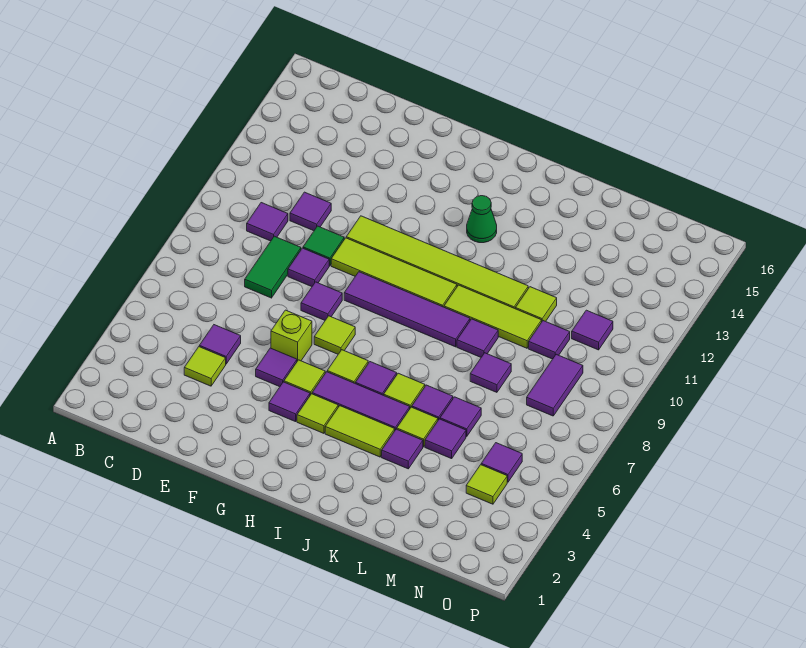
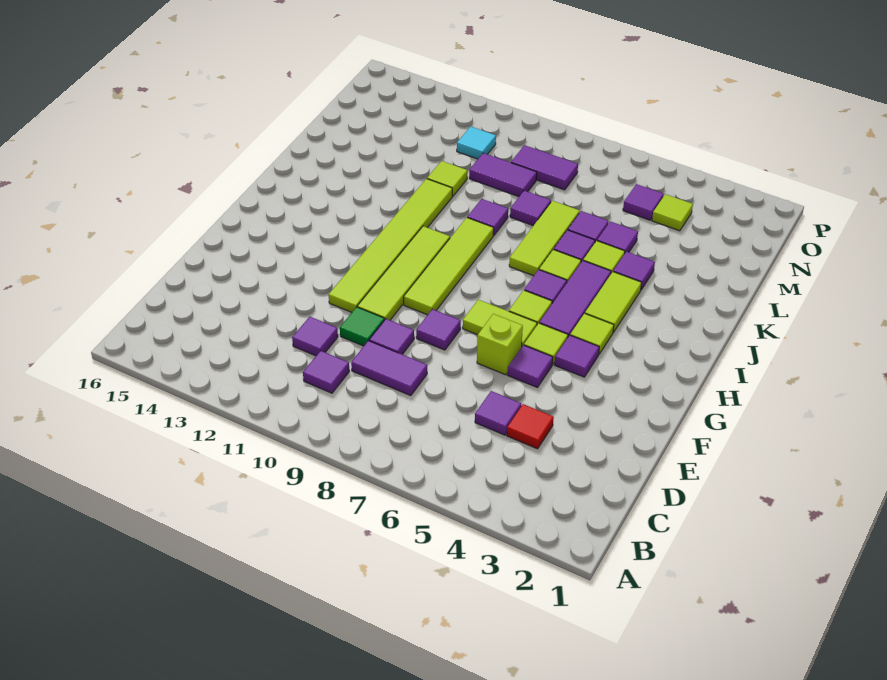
lime tile D4 level 1 -> red tile D4 level 1
green tile D8:D9 level 1 -> purple tile D8:D9 level 1
lime tile G7 level 1 -> lime tile G6:G7 level 1
purple tile G9:J9 level 1 -> lime tile G9:J9 level 1
green cone I13 level 1 -> none
lime tile J10:L10 level 1 -> lime tile J7:L7 level 1
purple tile M10 level 1 -> purple tile M9:M10 level 1
purple tile N11 level 1 -> cyan tile N11 level 1

